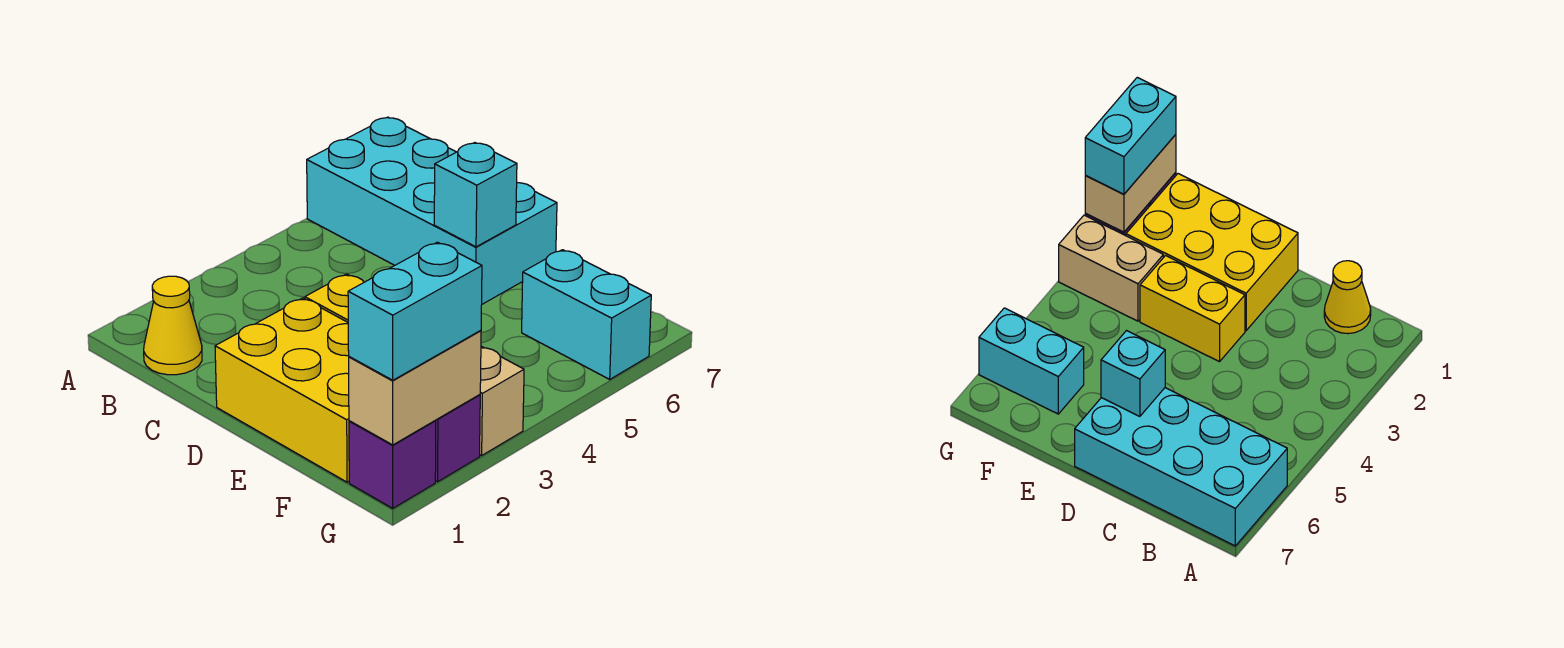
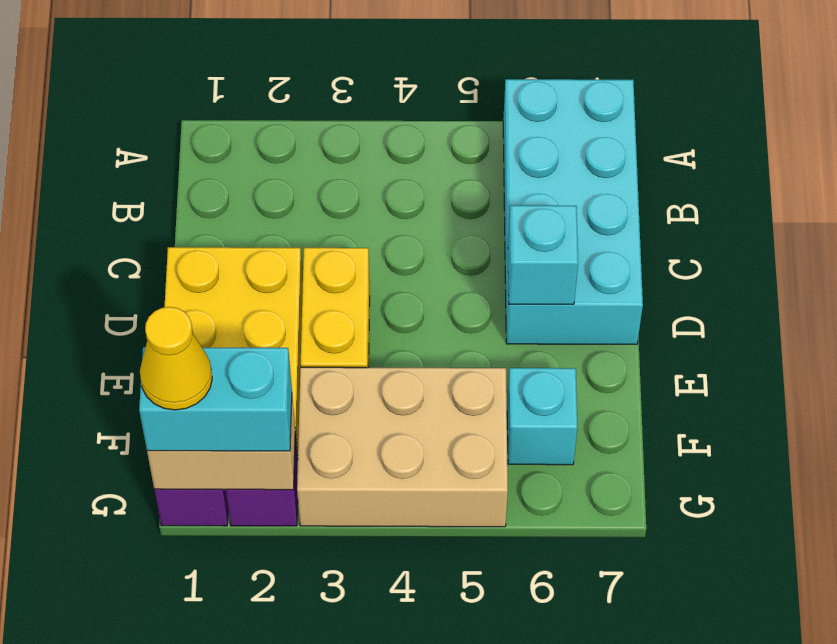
yellow cone B1 level 1 -> yellow cone G1 level 4
tan brick F3:G3 level 1 -> tan brick F3:G5 level 1
cyan brick F6:G6 level 1 -> cyan brick F6 level 1

